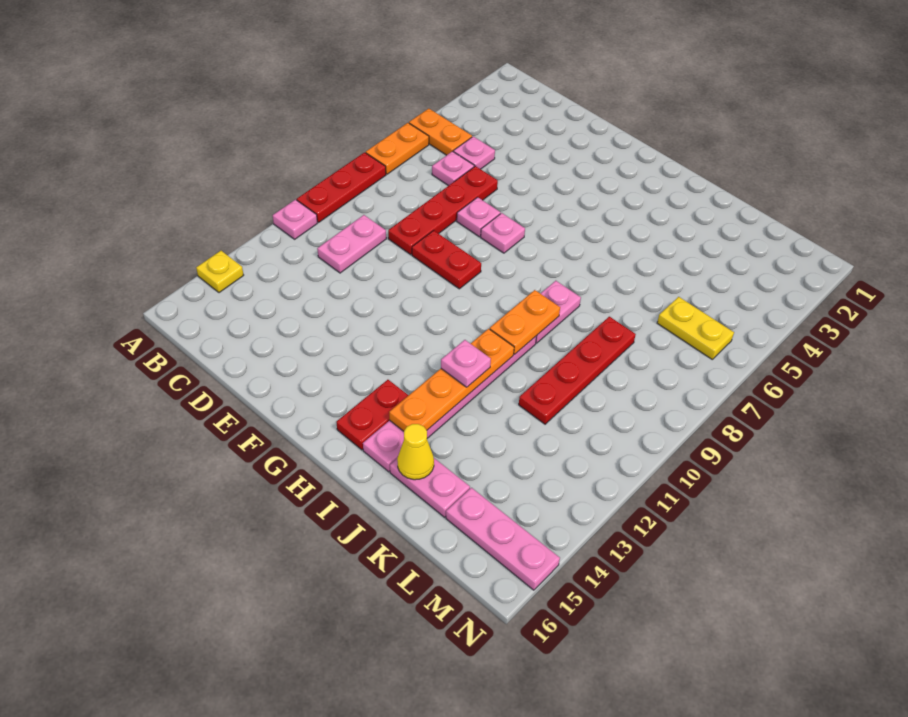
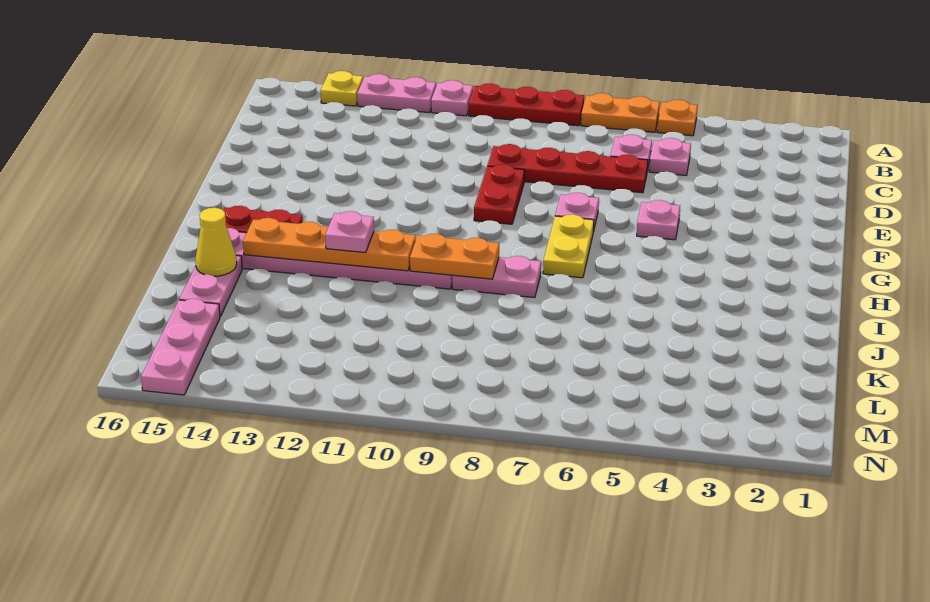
orange plate A5:B5 level 1 -> orange plate A5 level 1
pink plate C10:C11 level 1 -> pink plate A12:A13 level 1
pink plate E7 level 1 -> pink plate F5 level 1
red plate K8:K11 level 1 -> none
yellow plate L6:M6 level 1 -> yellow plate G7:H7 level 1

